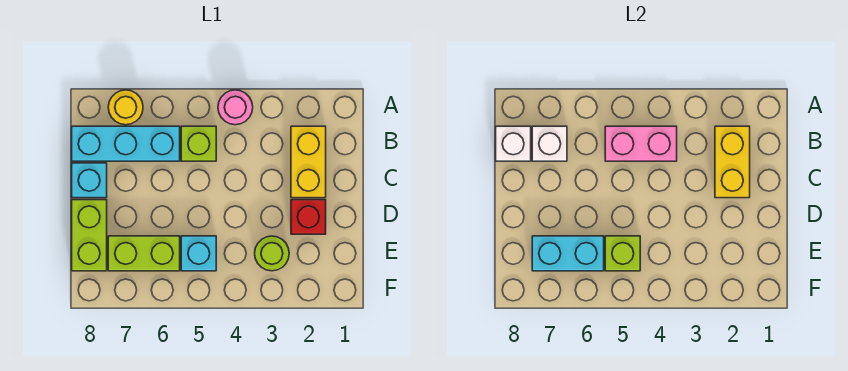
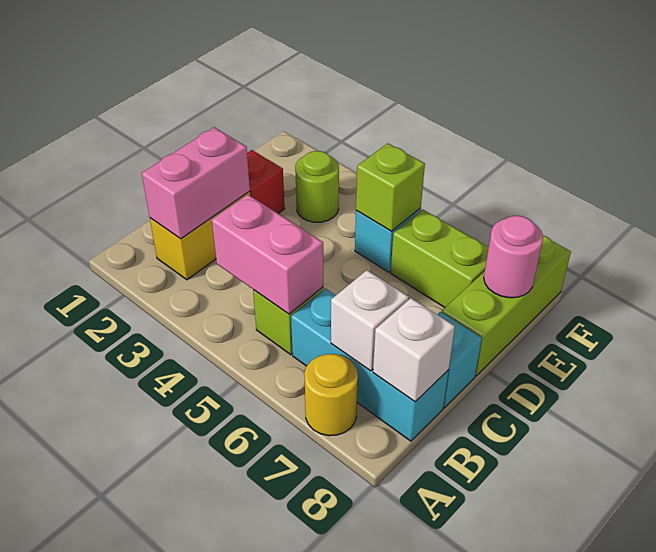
pink round brick A4 level 1 -> pink round brick E8 level 2
yellow brick B2:C2 level 2 -> pink brick B2:C2 level 2
lime brick D8:E8 level 1 -> lime brick D8:F8 level 1
cyan brick E6:E7 level 2 -> none

